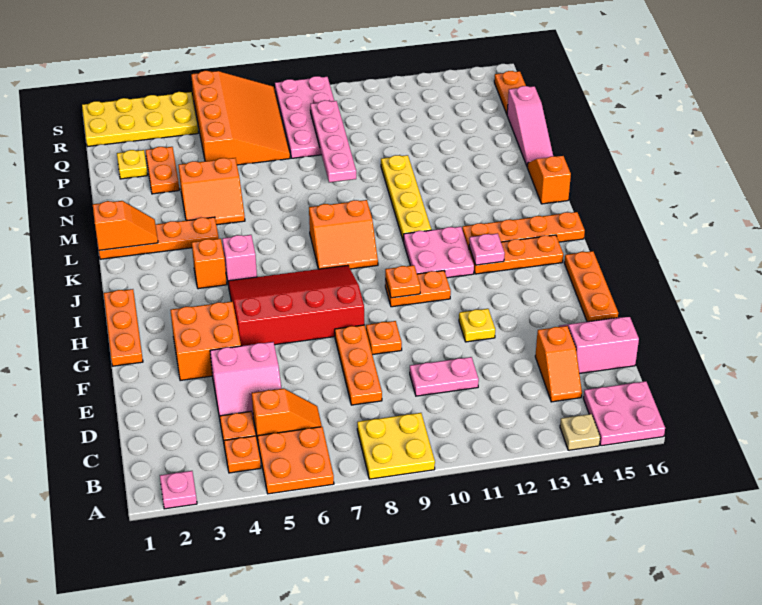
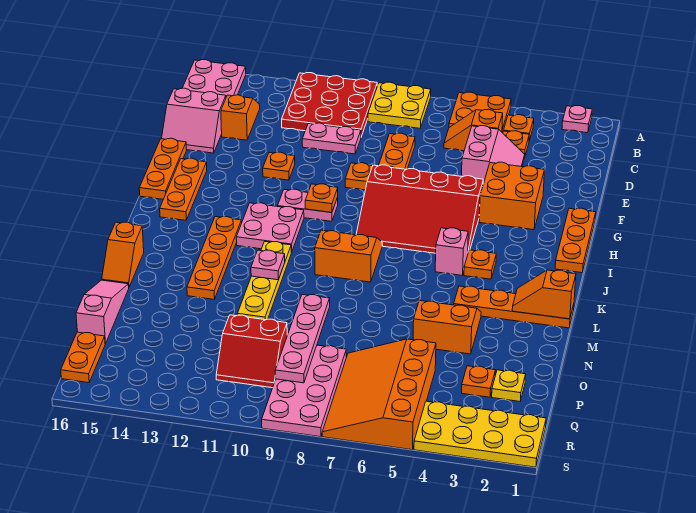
none -> red plate A10:C12 level 1
tan plate A14 level 1 -> none
pink slope D4:E5 level 1 top E -> pink slope D4:E5 level 1 top 5
yellow plate F12 level 1 -> orange plate F12 level 1
orange plate H10:H11 level 1 -> pink plate H10:H11 level 1
orange plate I13:I15 level 1 -> orange plate G15:I15 level 1
pink plate I13 level 2 -> pink plate L11 level 2
orange brick J4 level 1 -> orange plate J4 level 1
orange plate J13:J16 level 1 -> orange plate J13:M13 level 1
orange plate O3:P3 level 1 -> orange plate P3 level 1
none -> red slope P10:Q11 level 1 top P

